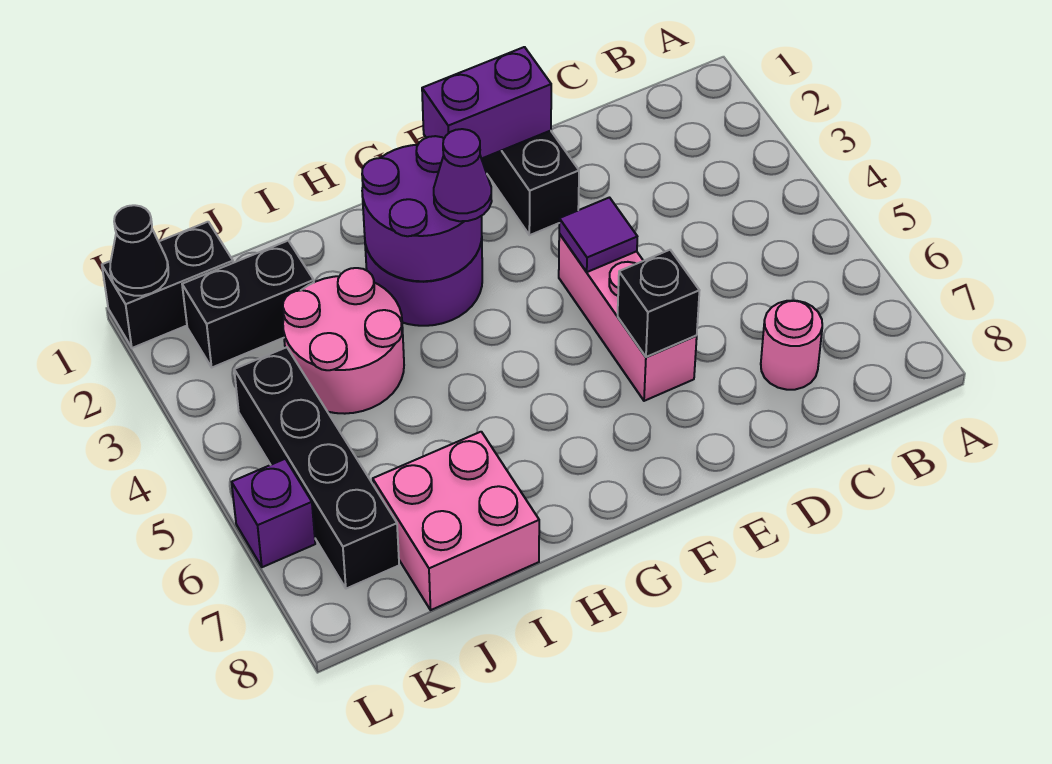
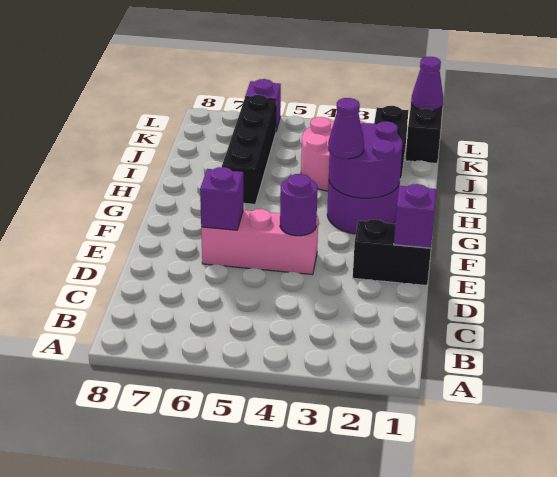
pink round brick C7 level 1 -> none
purple brick E1:F1 level 2 -> purple brick E1 level 2
purple tile E4 level 2 -> purple round brick E4 level 2
black brick E6 level 2 -> purple brick E6 level 2
pink brick I7:J8 level 1 -> none
black brick K4:K7 level 1 -> black brick H6:K6 level 1
black cone L1 level 2 -> purple cone L1 level 2

